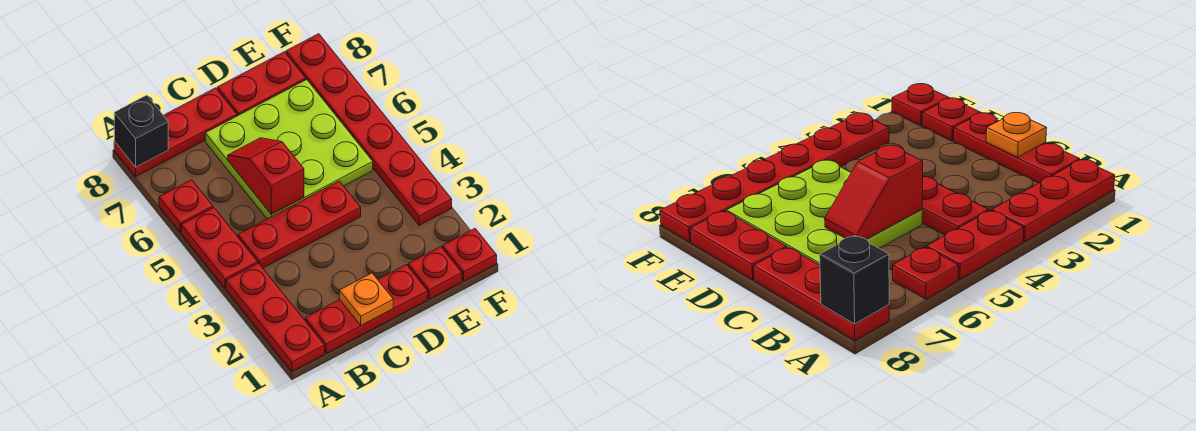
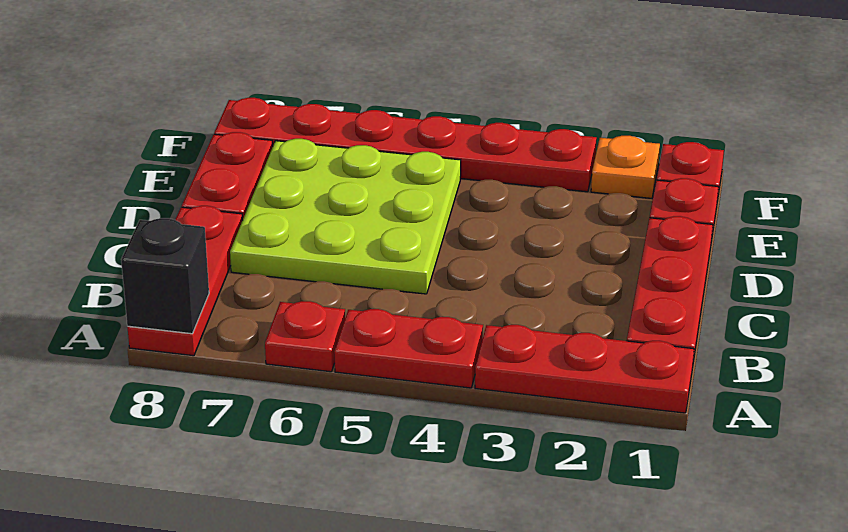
red plate B4:D4 level 1 -> none
orange plate C1 level 2 -> orange plate F2 level 1
red slope C5:C6 level 2 top 5 -> none

